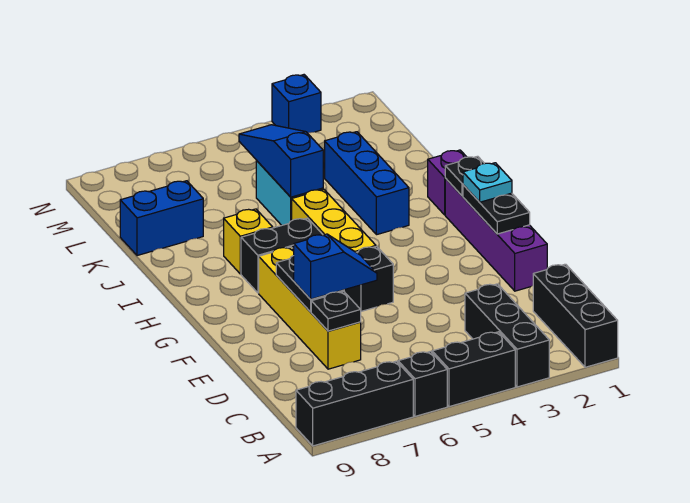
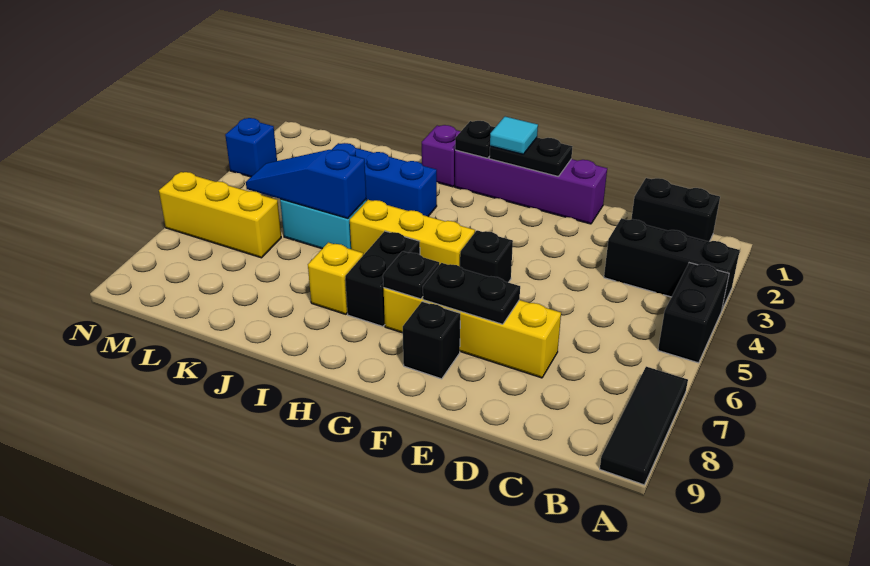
black brick A1:C1 level 1 -> black brick B1:C1 level 1
black brick A6 level 1 -> black brick F8 level 1
black brick A7:A9 level 1 -> black tile A7:A9 level 1
black plate D7 level 2 -> black plate G7 level 2
blue slope E6:E7 level 3 top 7 -> none
cyan plate G1 level 3 -> cyan tile G1 level 3
blue brick K8:K9 level 1 -> none
none -> yellow brick L6:N6 level 1

